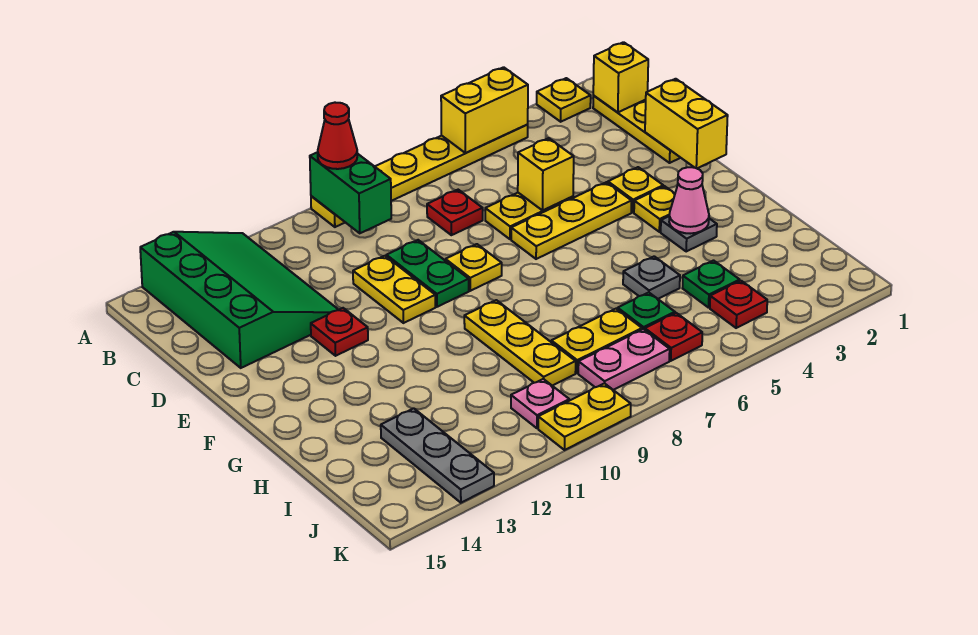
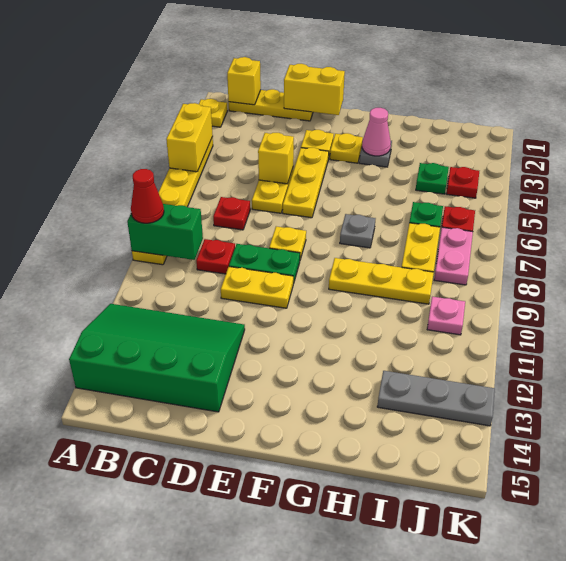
red plate E12 level 1 -> red plate C9 level 1
grey plate H5 level 1 -> grey plate G7 level 1
yellow plate K9:K10 level 1 -> none

